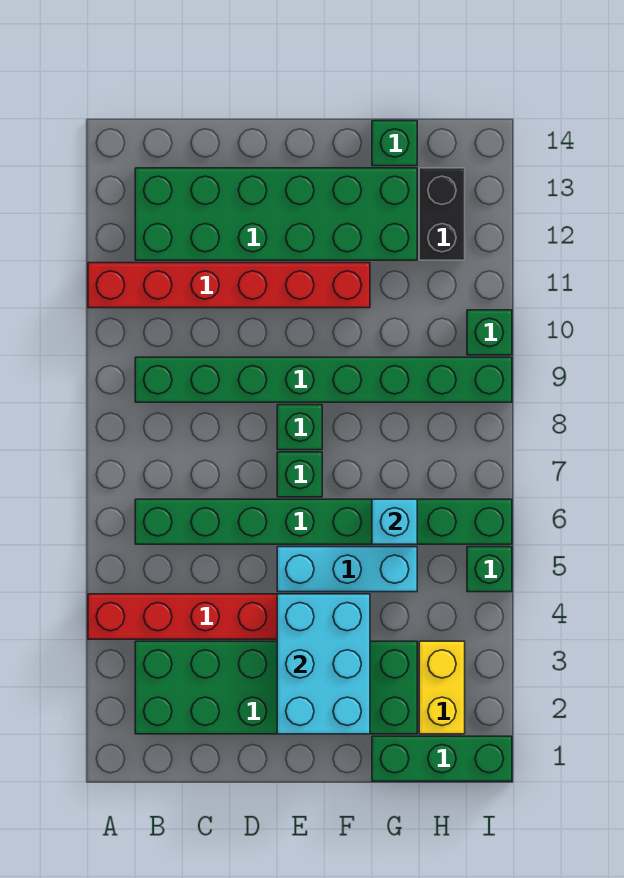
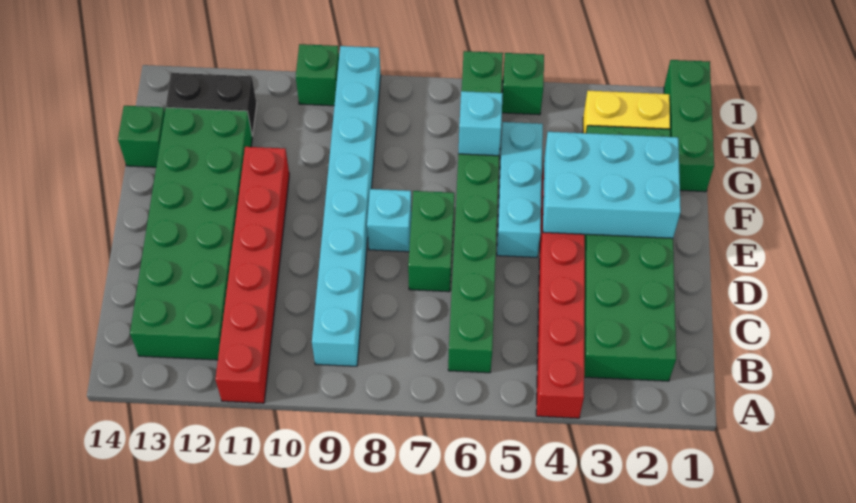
green brick B9:I9 level 1 -> cyan brick B9:I9 level 1
green brick E7 level 1 -> green brick D7:E7 level 1
green brick E8 level 1 -> cyan brick E8 level 1

